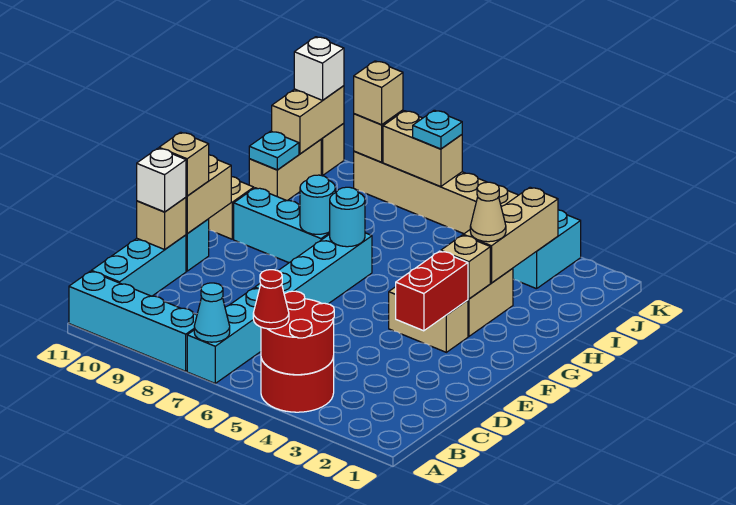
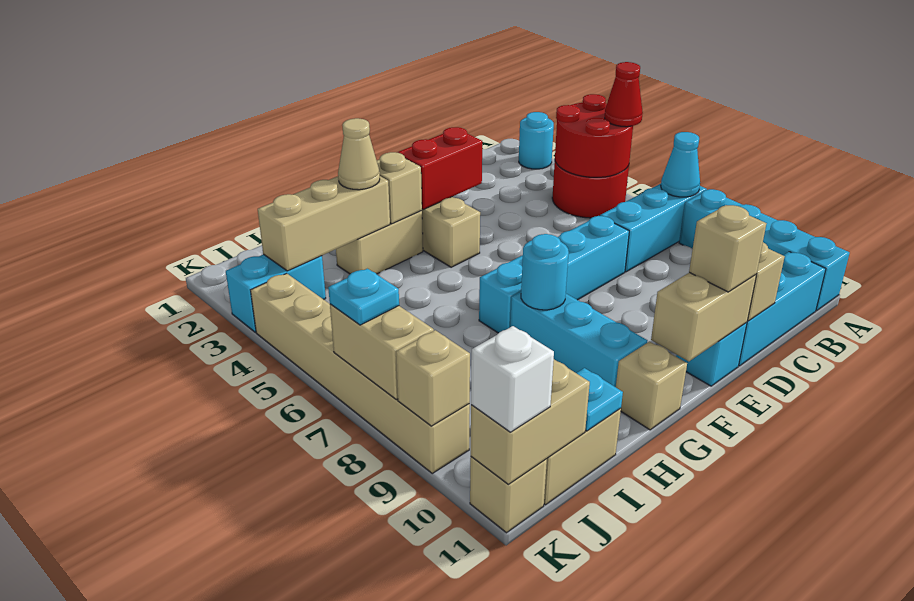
white brick D11 level 3 -> none
cyan round brick G7 level 2 -> cyan round brick A2 level 1
tan brick K9 level 3 -> none

